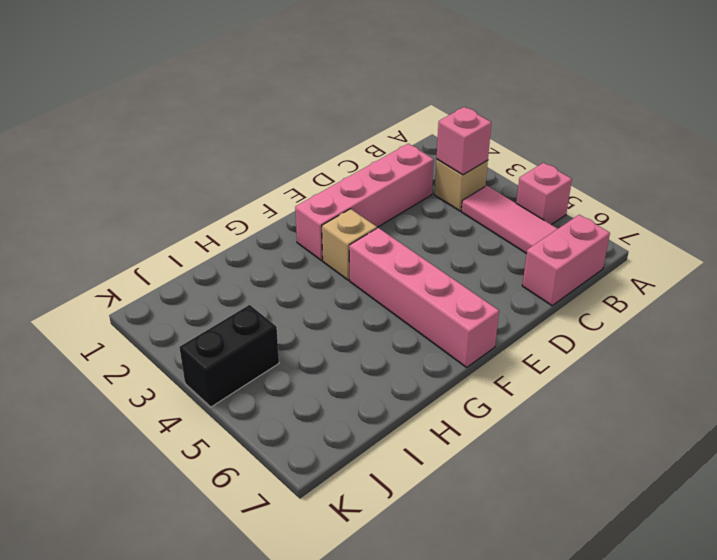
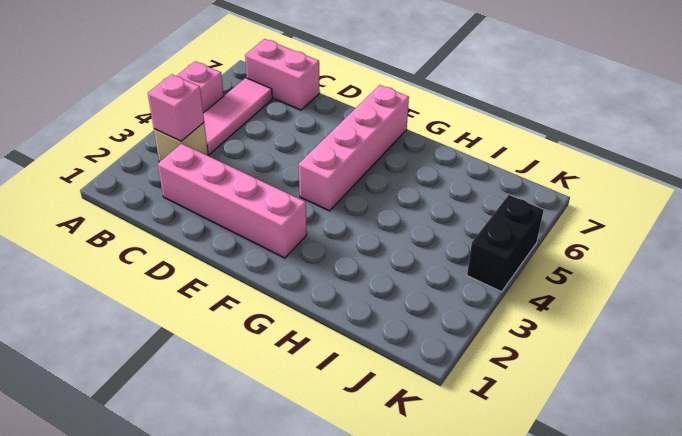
tan brick F3 level 1 -> none
black brick J4:K4 level 1 -> black brick K4:K5 level 1

